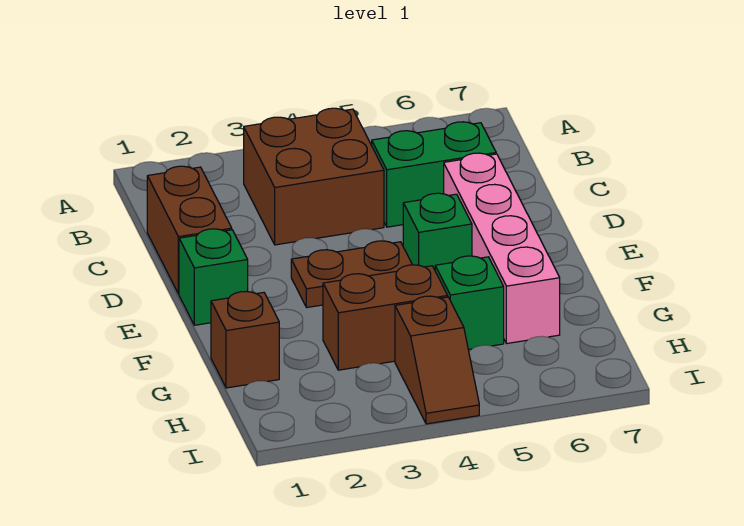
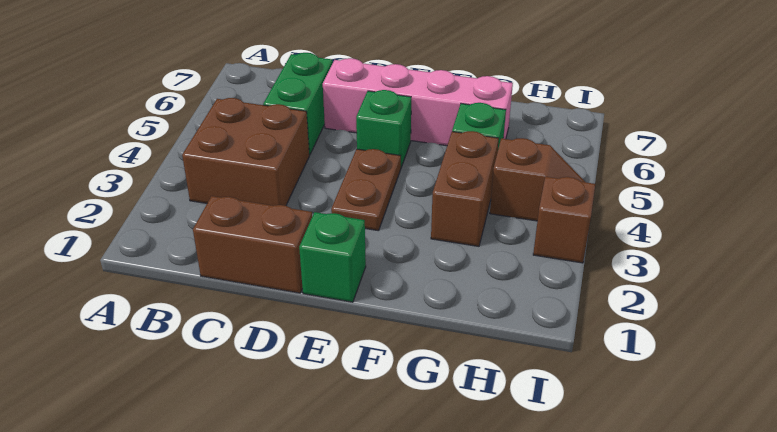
brown brick G1 level 1 -> brown brick I3 level 1

